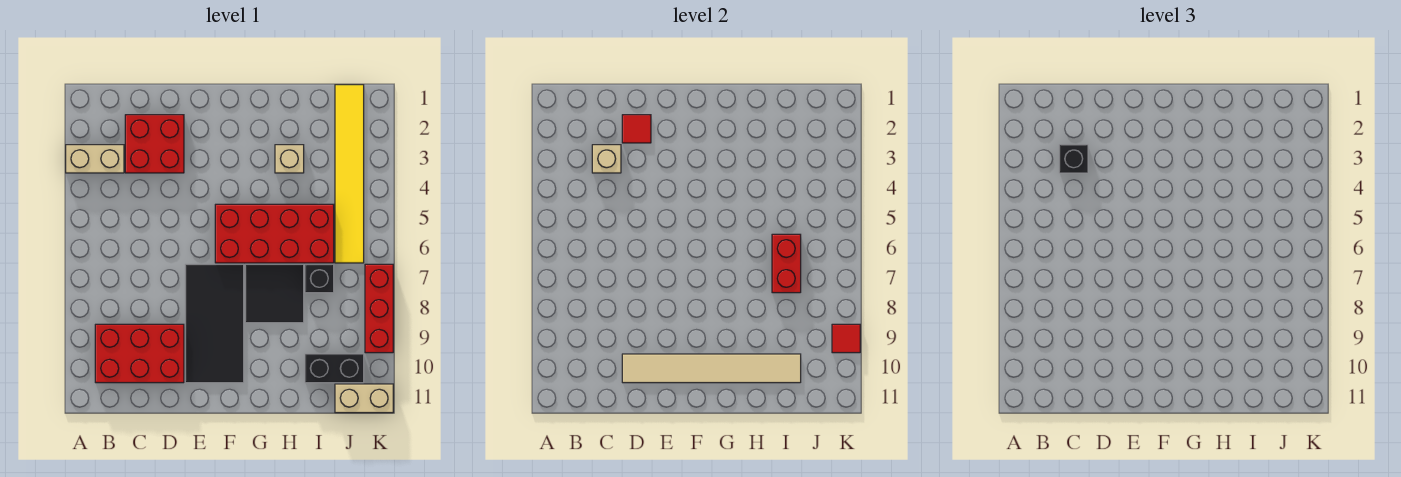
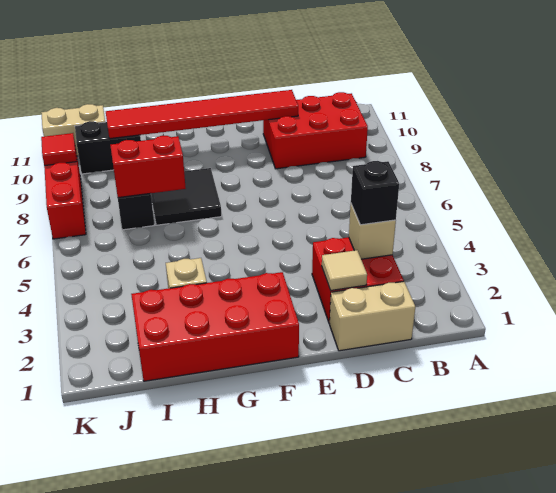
tan brick A3:B3 level 1 -> tan brick C1:D1 level 1
red tile D2 level 2 -> tan tile D2 level 2
tan tile D10:I10 level 2 -> red tile D10:I10 level 2
black tile E7:F10 level 1 -> none
red brick F5:I6 level 1 -> red brick F1:I2 level 1
red brick I6:I7 level 2 -> red brick H7:I7 level 2
yellow tile J1:J6 level 1 -> none

